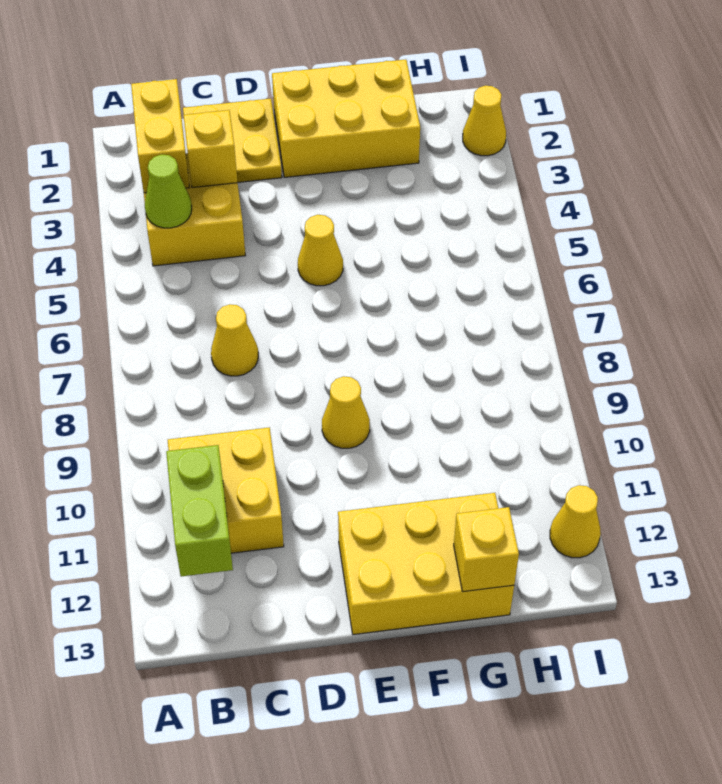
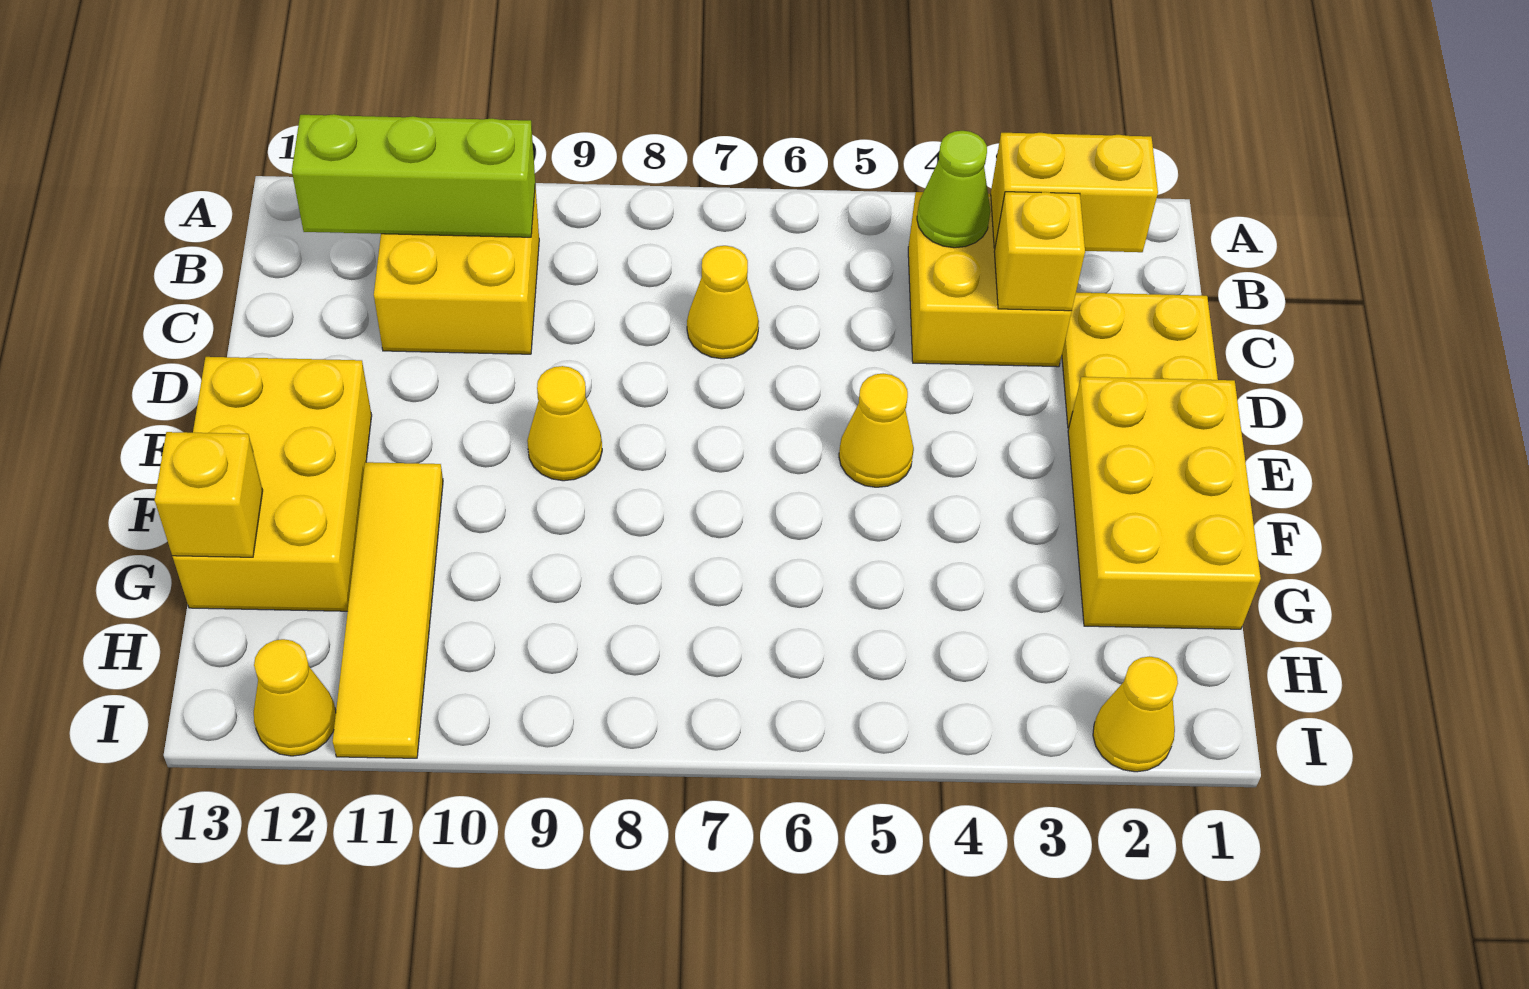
lime brick B11:B12 level 2 -> lime brick B10:B12 level 2
none -> yellow tile F11:I11 level 1

